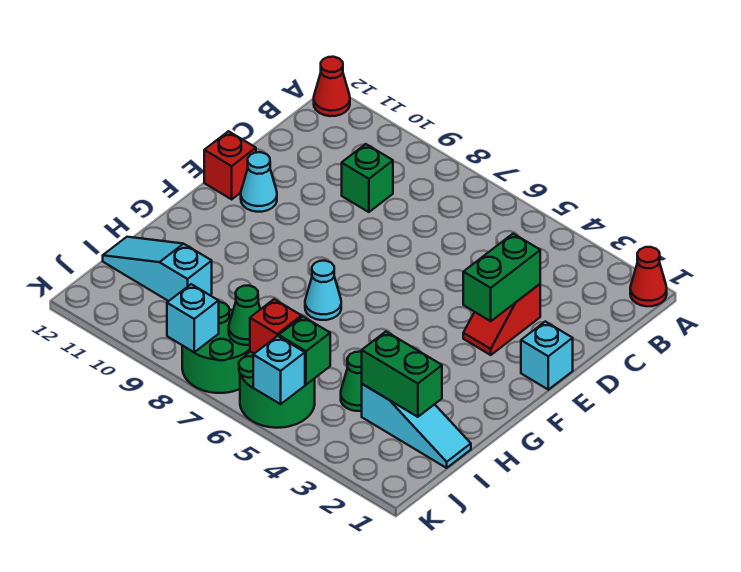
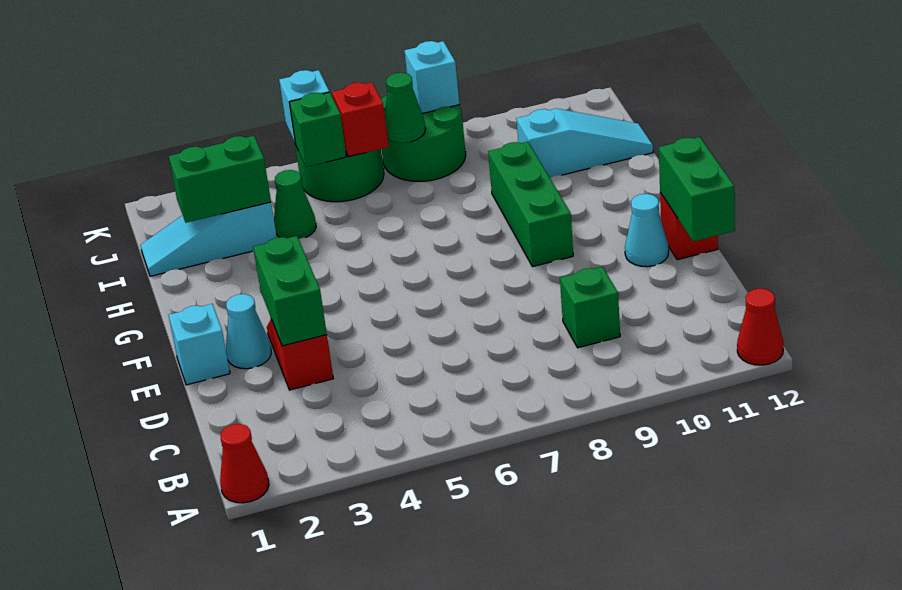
none -> green brick D12:E12 level 2
none -> green brick F9:H9 level 1
cyan cone G7 level 1 -> cyan cone E2 level 1

